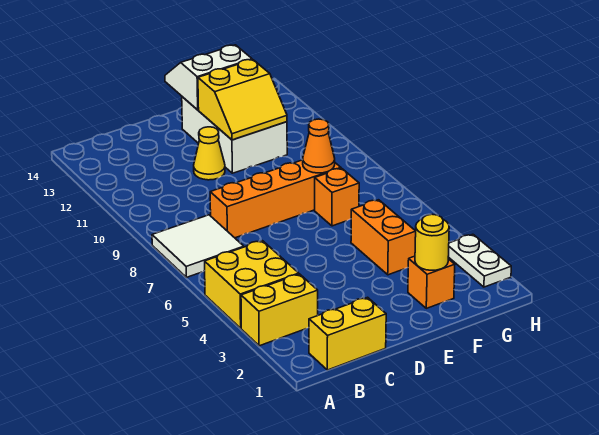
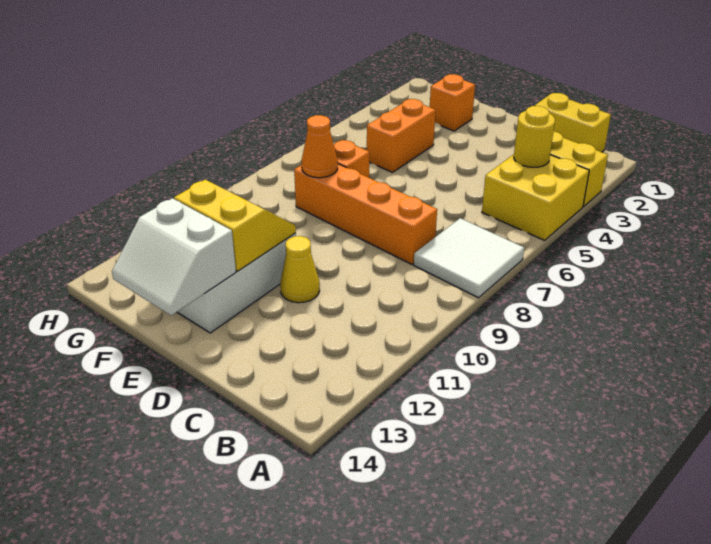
yellow round brick F2 level 2 -> yellow round brick B4 level 2
white plate H2:H3 level 1 -> none

